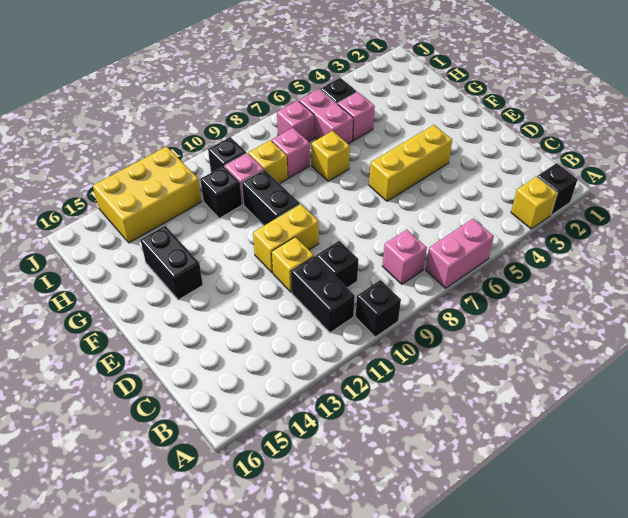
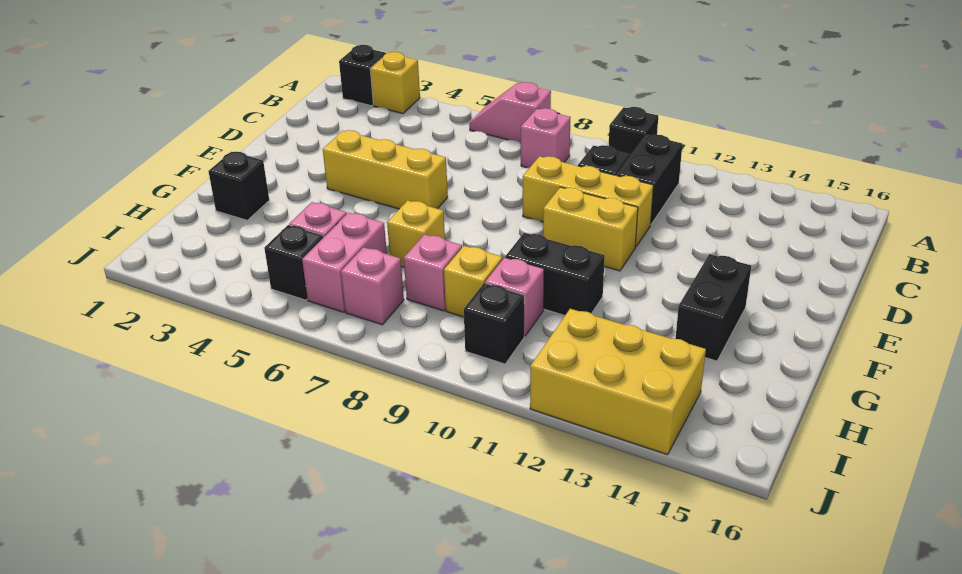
pink brick A6:A7 level 1 -> pink slope A6:A7 level 1 top 7
yellow brick D11 level 1 -> yellow brick D9:D11 level 1
black brick F10:G10 level 1 -> black brick G10:G11 level 1
black brick H11 level 1 -> black brick G2 level 1

